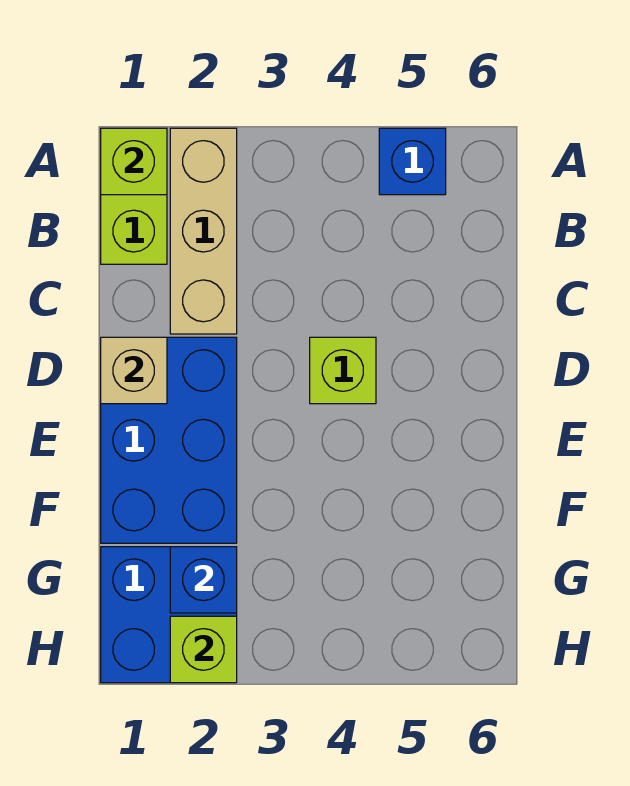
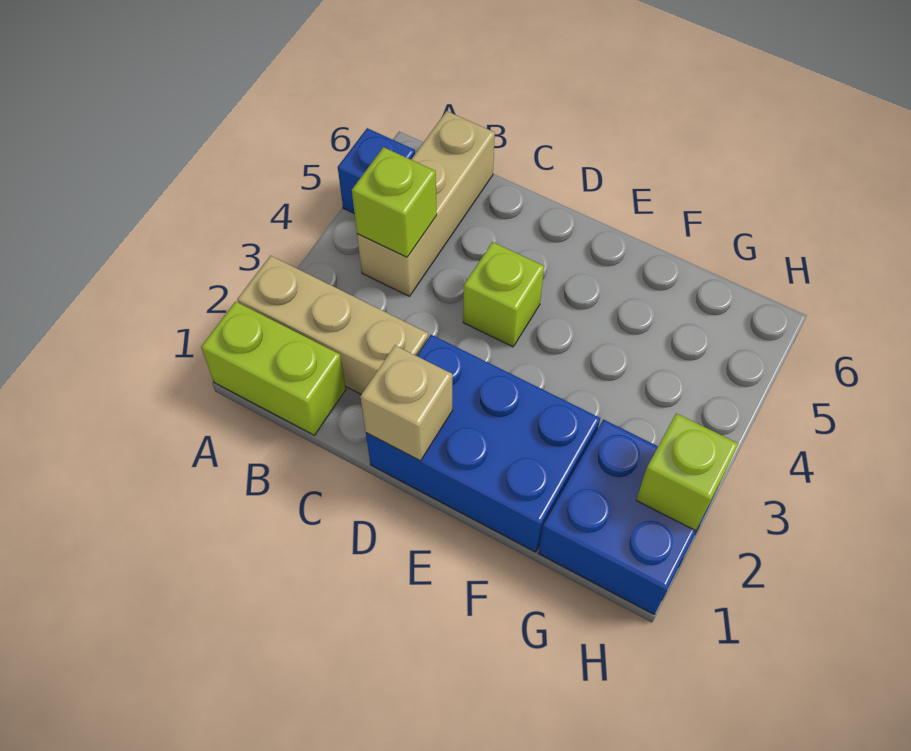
lime brick A1 level 2 -> lime brick B4 level 2
none -> tan brick B4:B6 level 1
blue brick G2 level 2 -> none

